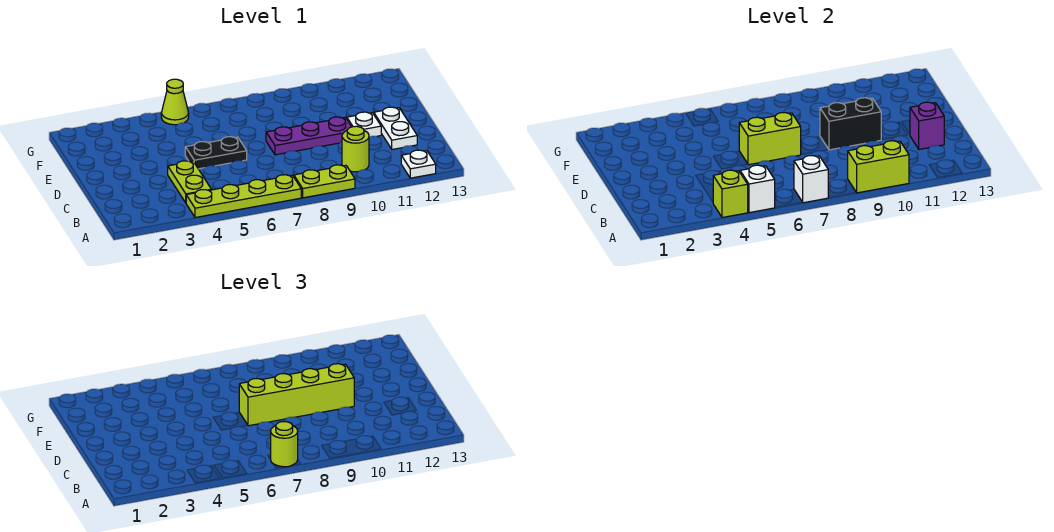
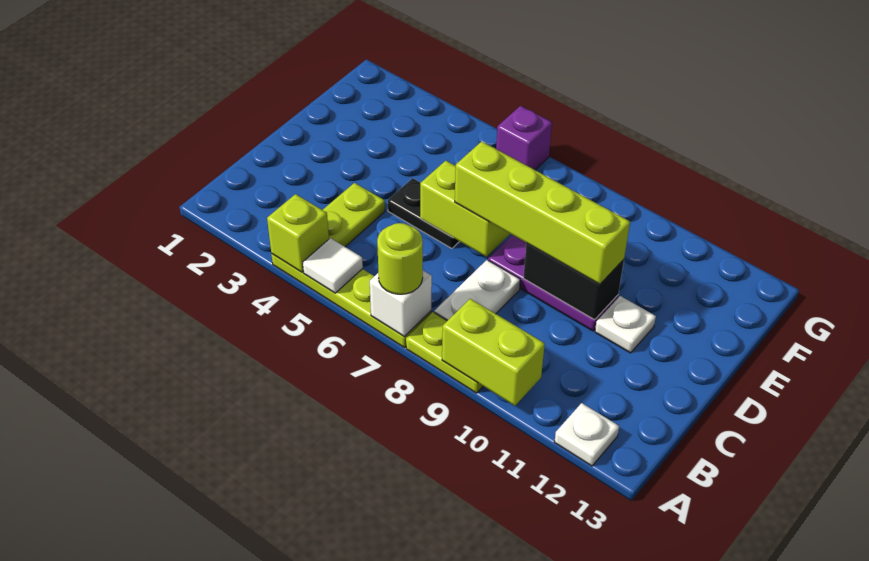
white brick A5 level 2 -> white tile A5 level 2
lime round brick B10 level 1 -> none
white plate C12:D12 level 1 -> white plate B8:C8 level 1
purple brick C12 level 2 -> purple brick G6 level 1
lime cone G5 level 1 -> none

